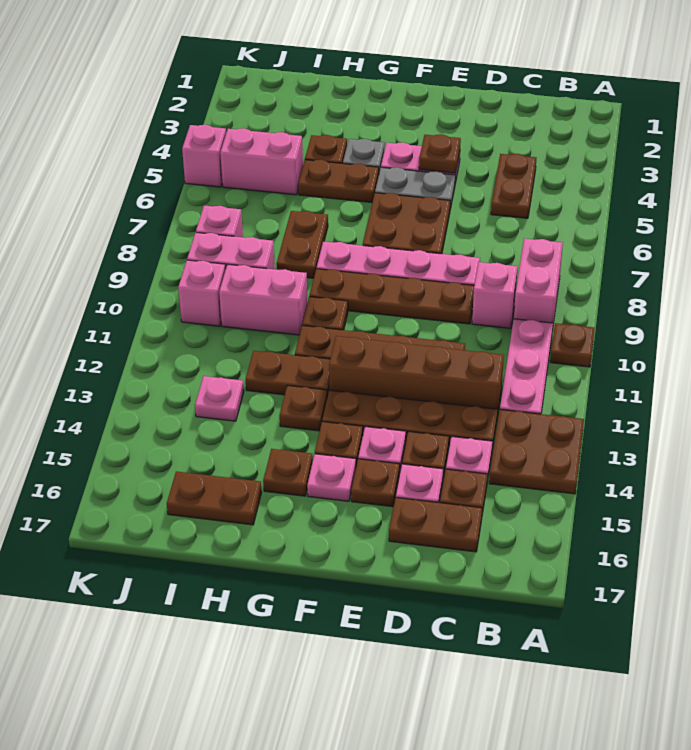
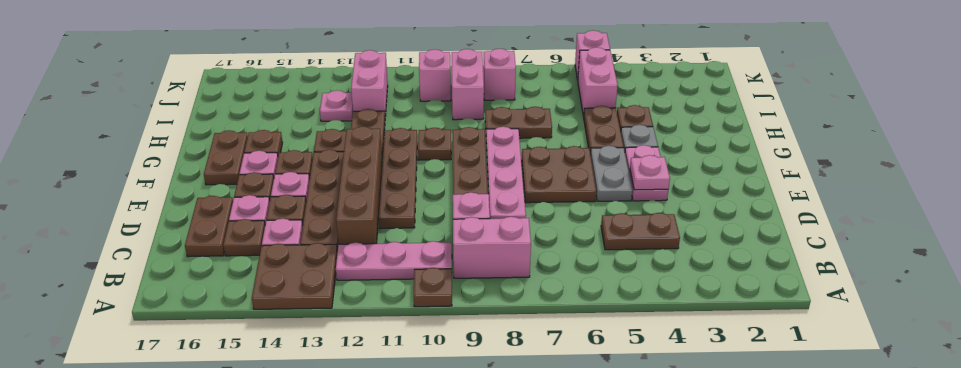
brown plate E4 level 2 -> pink plate E4 level 2
pink brick H10:I10 level 1 -> pink brick I12:J12 level 1
brown plate H16:I16 level 1 -> brown plate F16:G16 level 1

